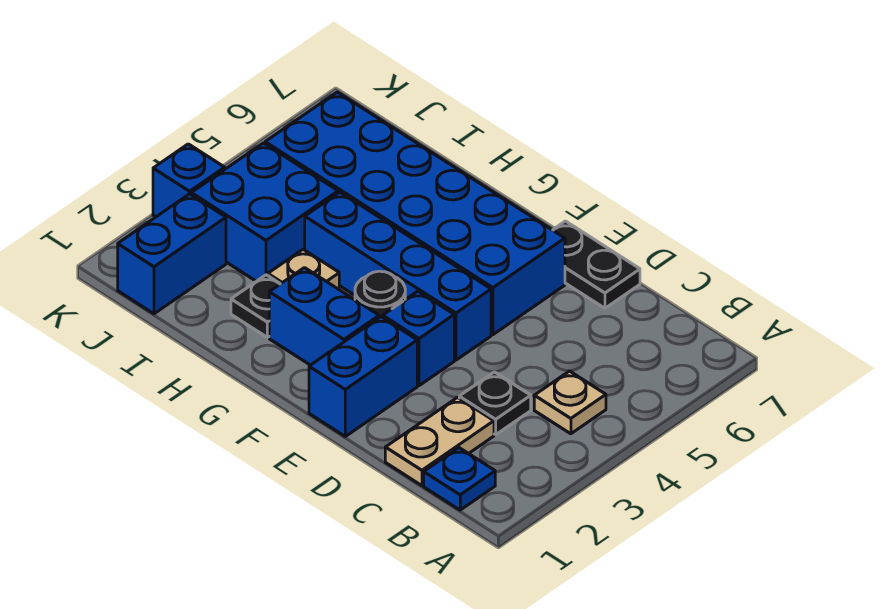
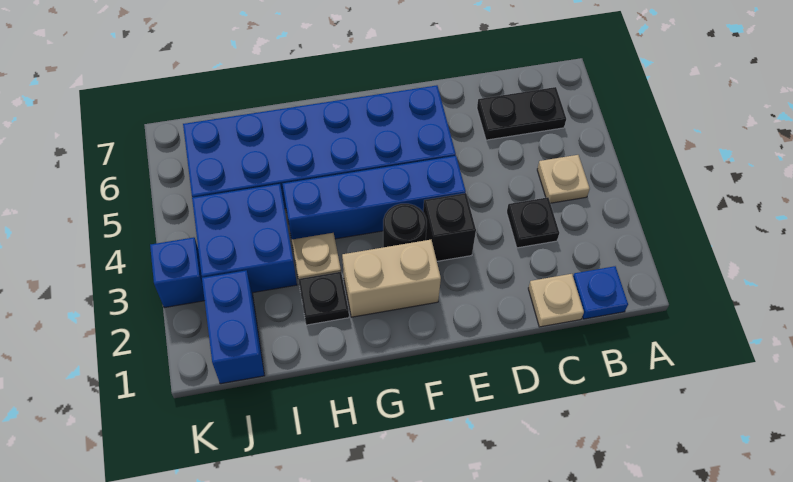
tan plate C1:C2 level 1 -> tan plate C1 level 1
black plate D7:E7 level 1 -> black plate B6:C6 level 1
blue brick E1:E2 level 1 -> none
blue brick E3 level 1 -> black brick E3 level 1
blue brick F2:G2 level 1 -> tan brick F2:G2 level 1

